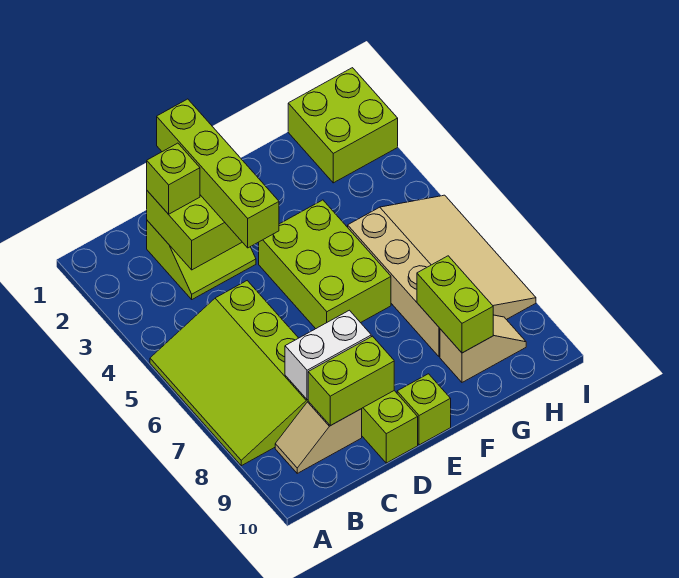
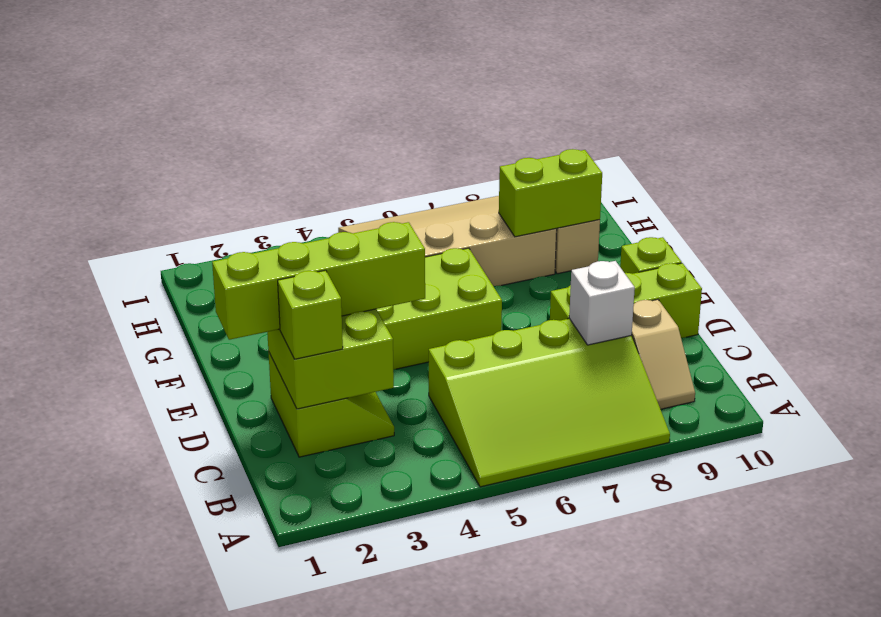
white brick C8:D8 level 2 -> white brick C8 level 2
lime brick C9:D9 level 2 -> none
lime brick H1:I2 level 1 -> none

